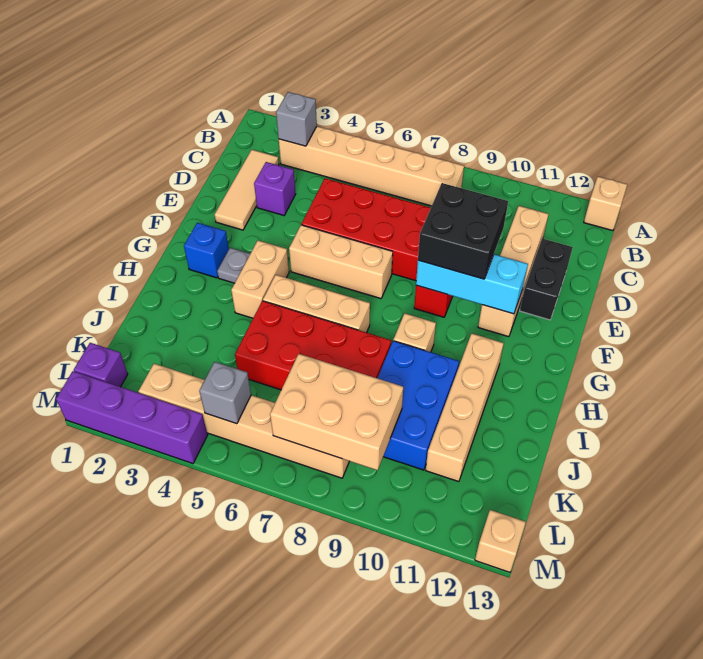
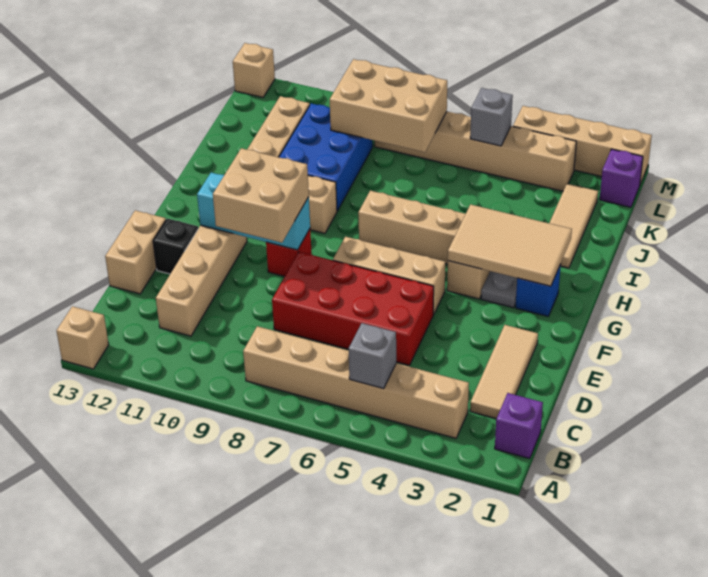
grey brick B3 level 2 -> grey brick B5 level 2
purple brick D3 level 1 -> purple brick B1 level 1
black brick D12:E12 level 1 -> black brick E12 level 1
none -> tan brick D13:E13 level 1
black brick E9:F10 level 3 -> tan brick E9:F10 level 3
none -> tan tile G2:H4 level 2
none -> tan tile I2:K2 level 1
red brick I5:J8 level 1 -> none
purple brick M1:M4 level 1 -> tan brick M1:M4 level 1

